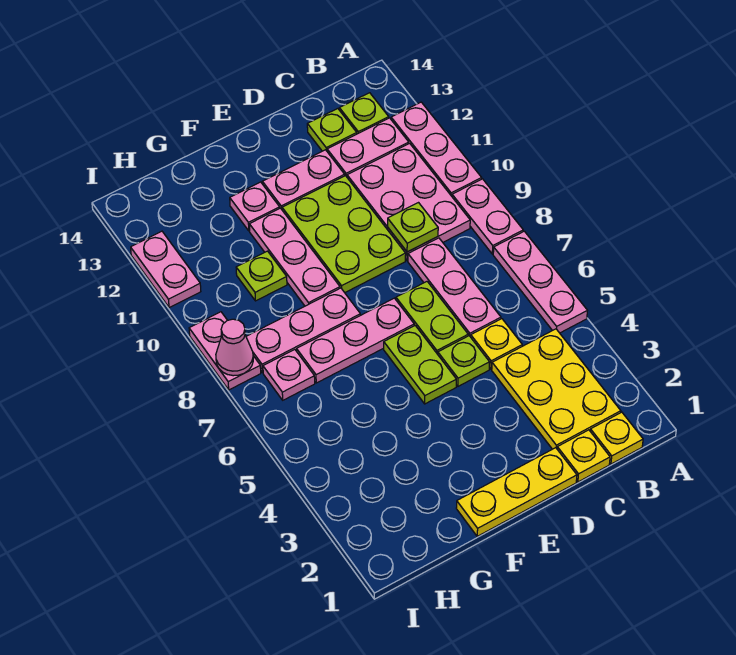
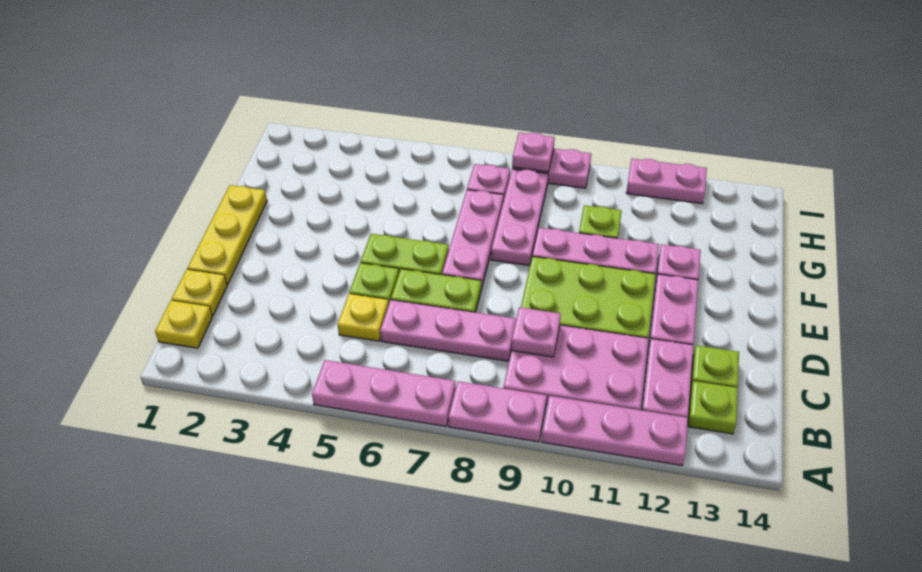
yellow plate B2:C4 level 1 -> none
lime plate C9 level 2 -> pink plate C9 level 2
pink cone I8 level 2 -> pink plate I8 level 2

